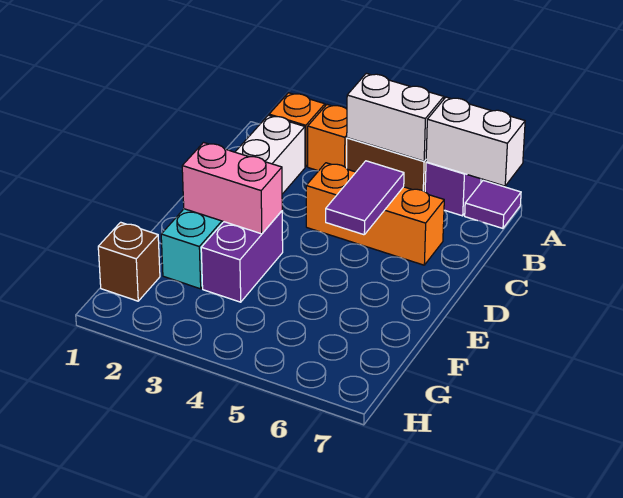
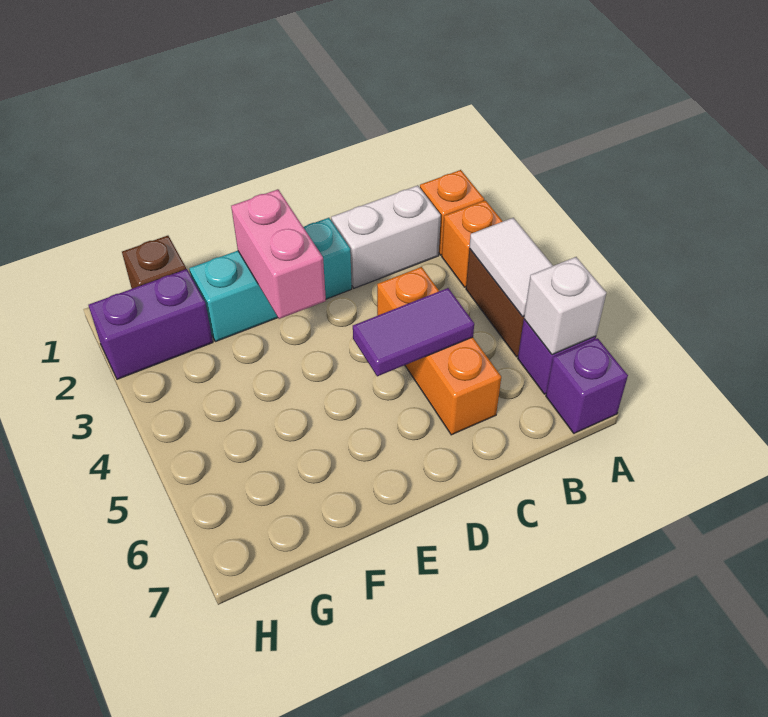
white brick A4:A5 level 2 -> white tile A4:A5 level 2
white brick A6:A7 level 2 -> white brick A6 level 2
purple tile A7 level 1 -> purple brick A7 level 1
purple brick E3:F3 level 1 -> purple brick G2:H2 level 1

